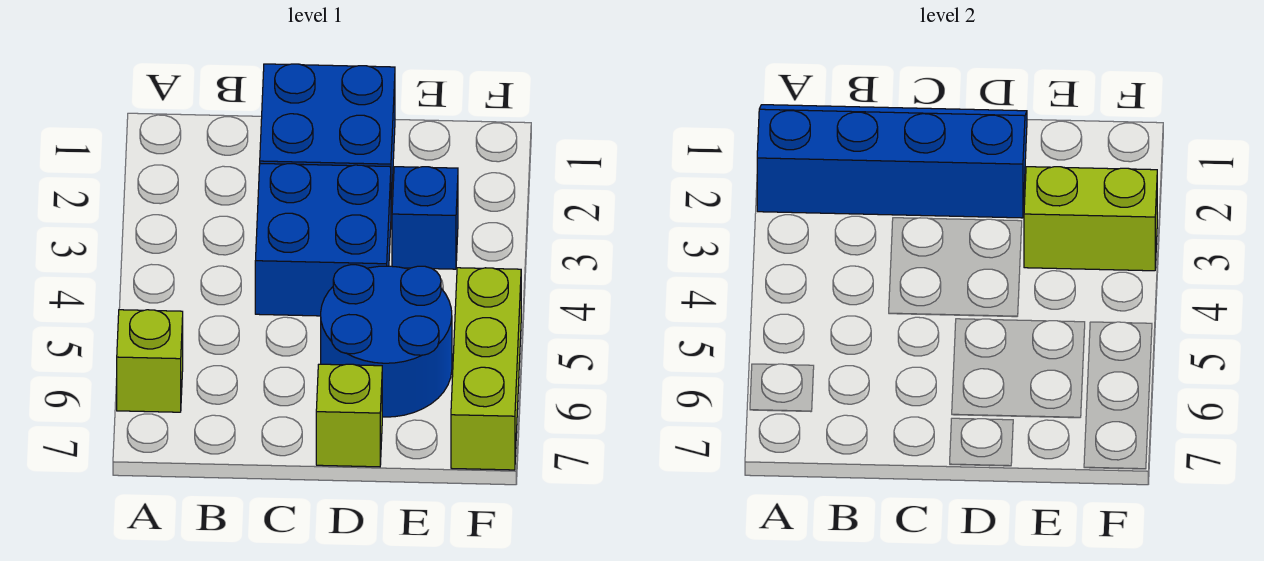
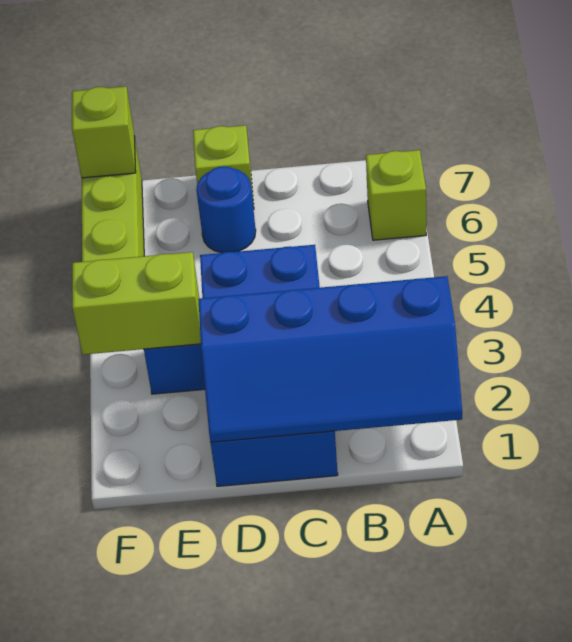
blue round brick D5:E6 level 1 -> blue round brick D6 level 1
none -> lime brick F7 level 2

